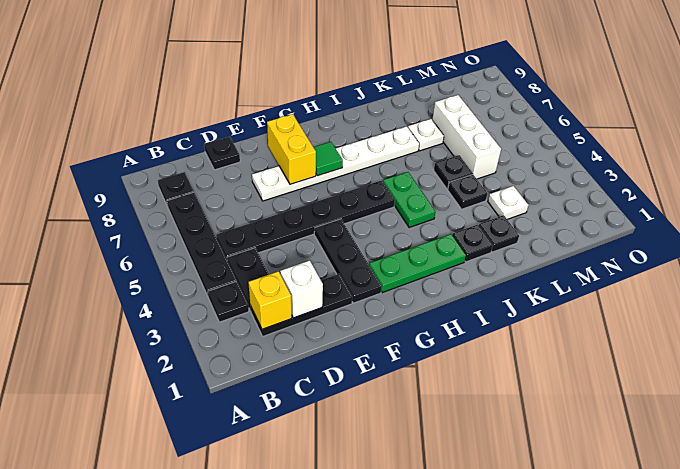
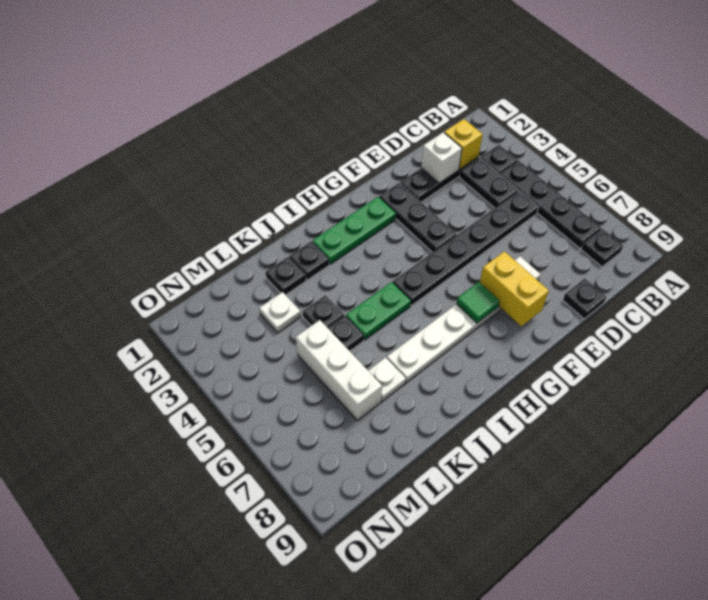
green plate I4:I5 level 1 -> green plate I5:J5 level 1

